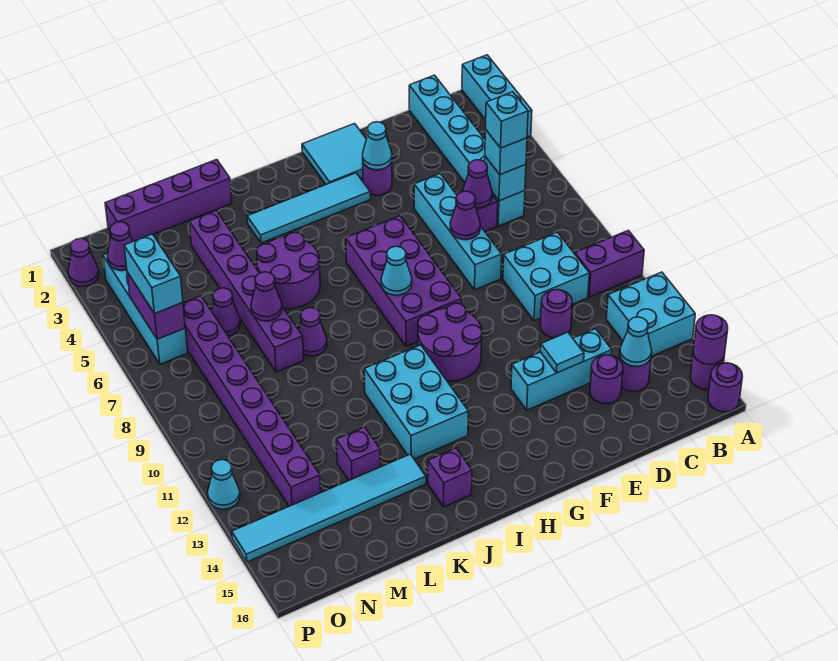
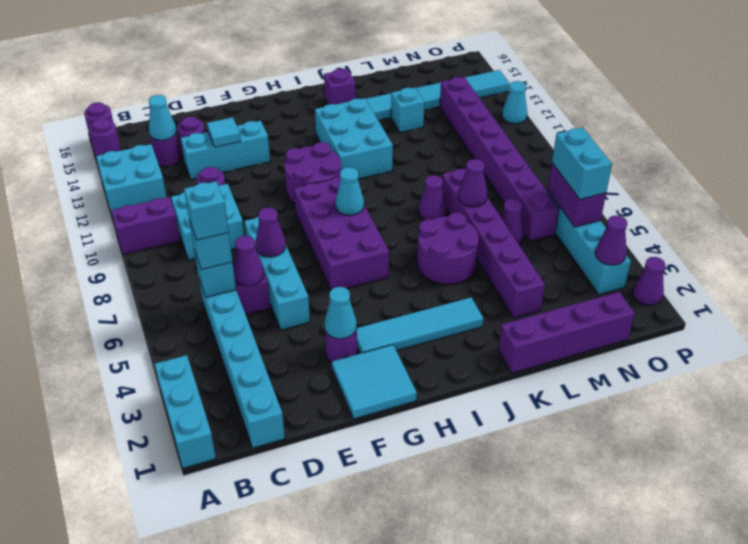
purple round brick A15 level 2 -> none
purple brick L13 level 1 -> cyan brick L13 level 1

